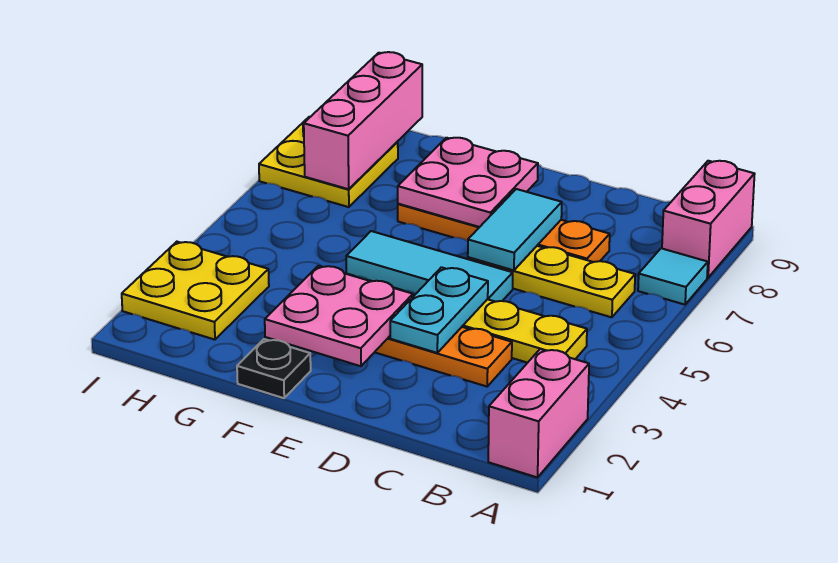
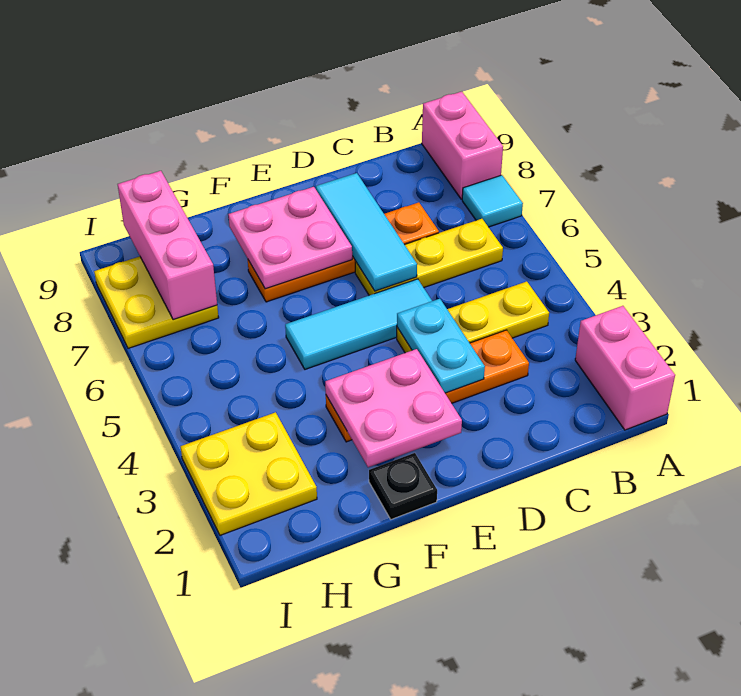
cyan tile D6:D7 level 2 -> cyan tile D6:D8 level 2

